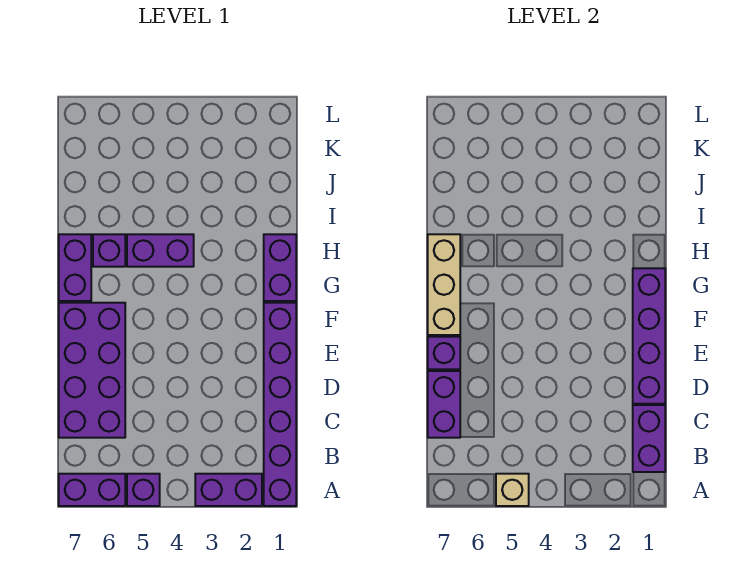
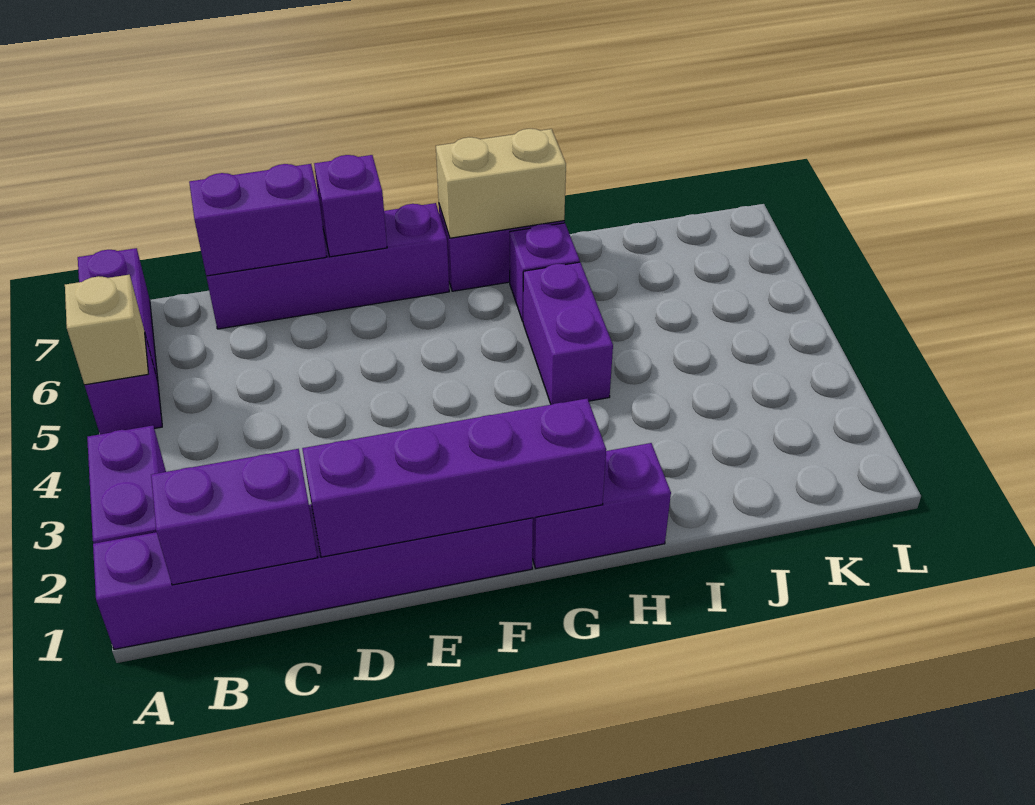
purple brick C6:F7 level 1 -> purple brick C7:F7 level 1
tan brick F7:H7 level 2 -> tan brick G7:H7 level 2

